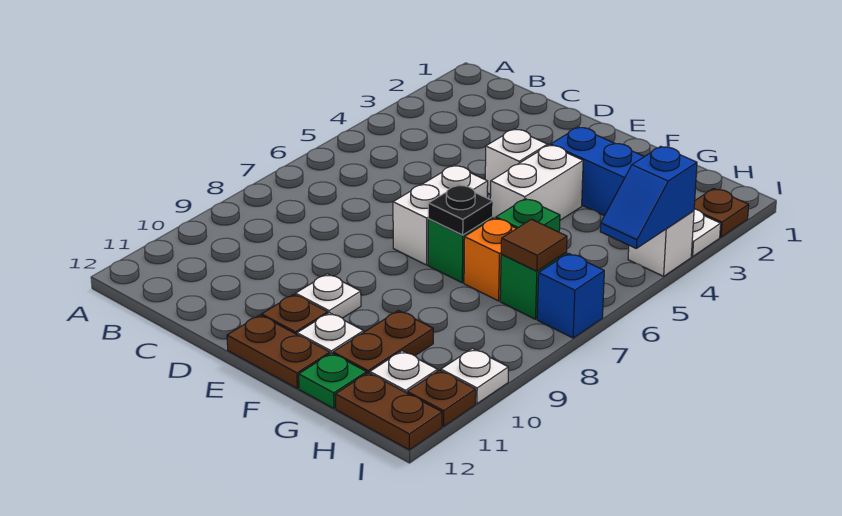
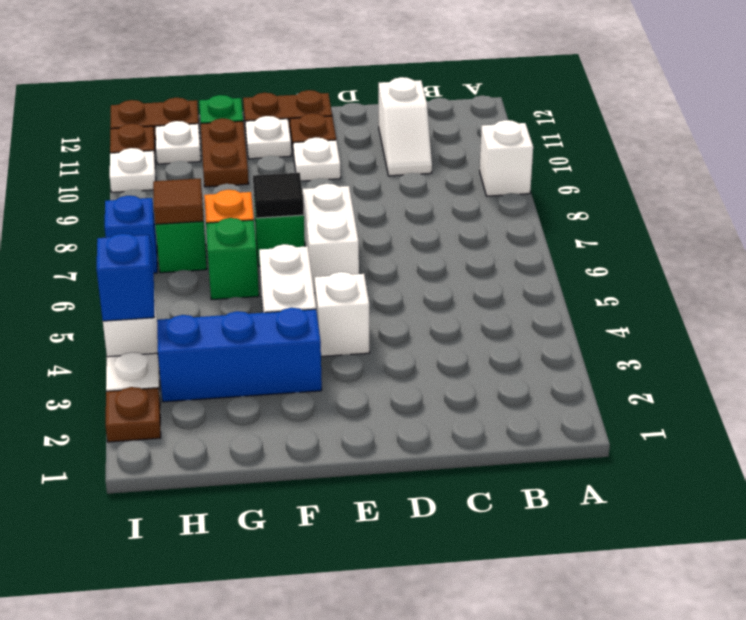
none -> white brick A9 level 1
none -> white slope C10:C11 level 1 top 11
black plate F7 level 2 -> black tile F7 level 2

